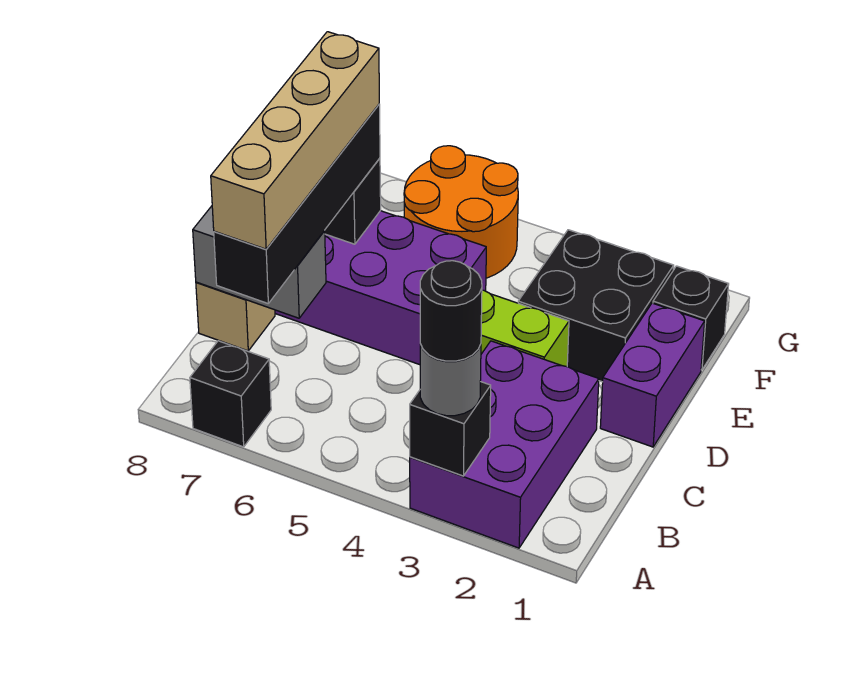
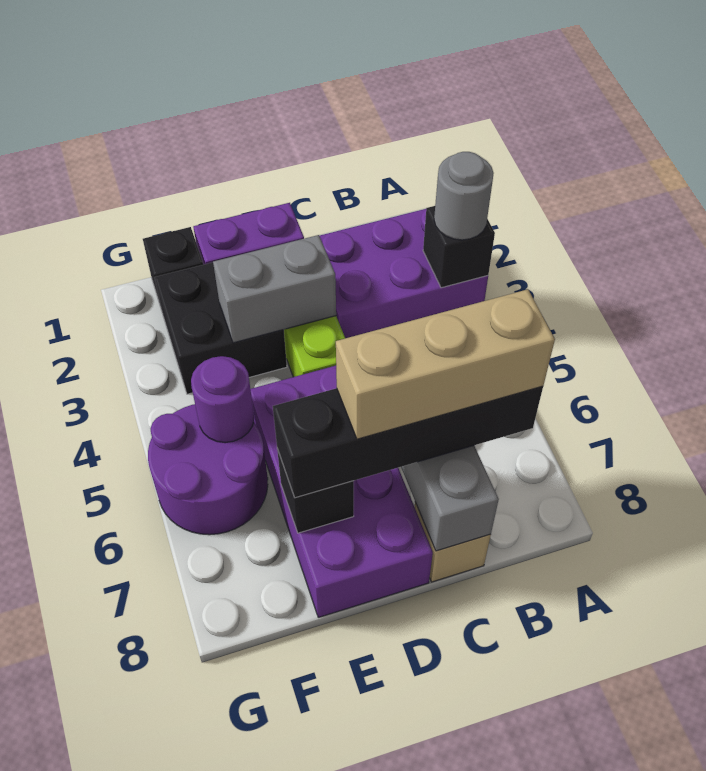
black round brick A3 level 4 -> none
black brick A7 level 1 -> none
tan brick B7:E7 level 4 -> tan brick B7:D7 level 4
none -> grey brick D3:E3 level 2
orange round brick F5:G6 level 1 -> purple round brick F5:G6 level 1
none -> purple round brick F5 level 2

